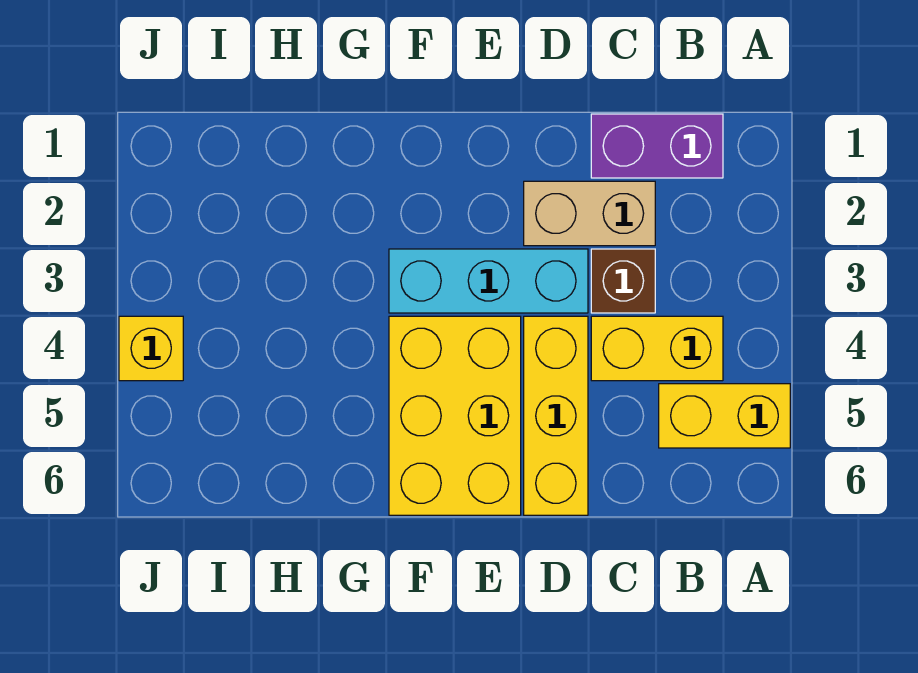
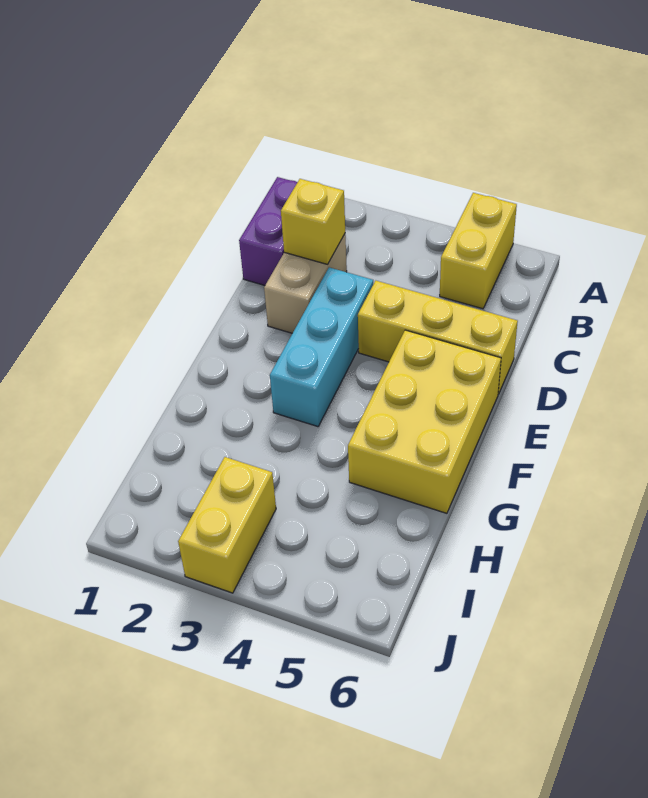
yellow brick B4:C4 level 1 -> yellow brick I3:J3 level 1
brown brick C3 level 1 -> none
yellow brick E4:F6 level 1 -> yellow brick E5:G6 level 1
yellow brick J4 level 1 -> yellow brick C2 level 2

